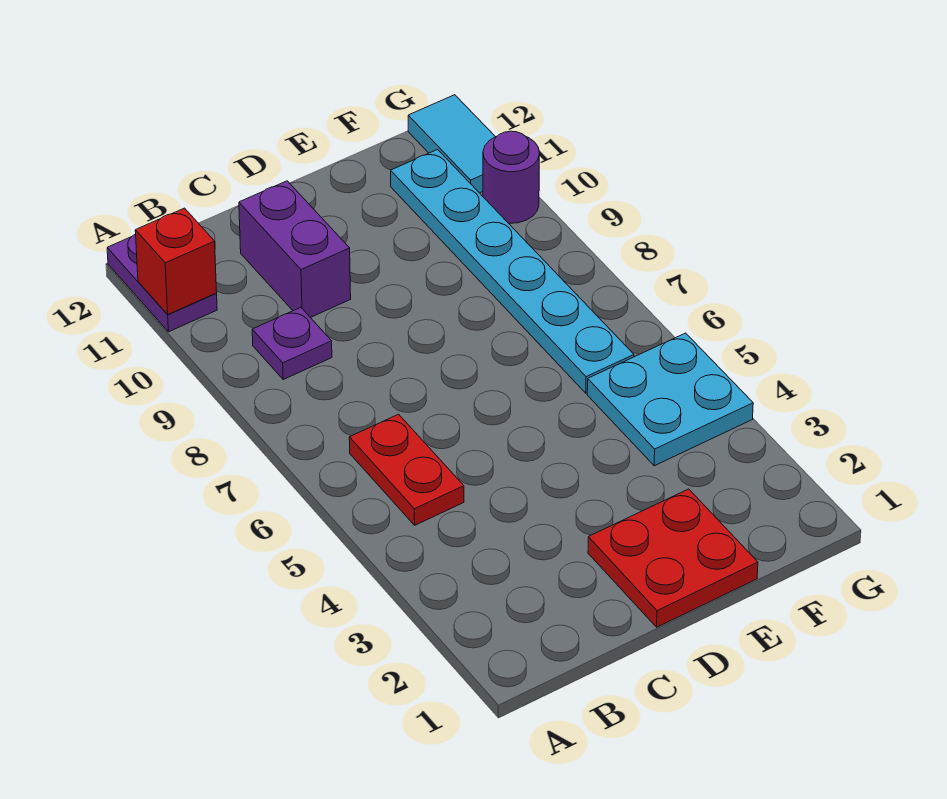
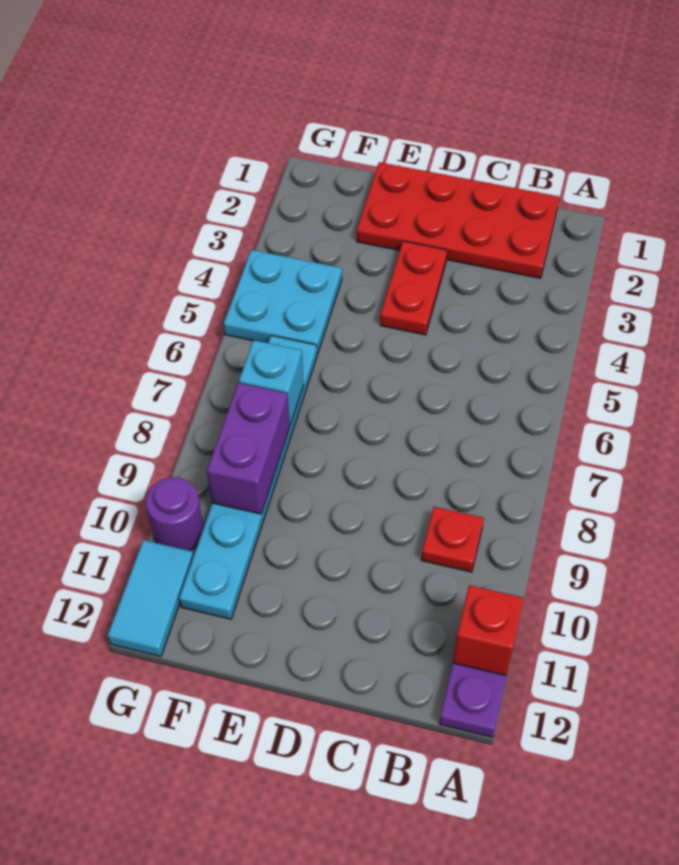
red plate B5:B6 level 1 -> red plate D3:D4 level 1
purple plate B9 level 1 -> red plate B9 level 1
purple brick C10:C11 level 1 -> purple brick F8:F9 level 2
red plate D1:E2 level 1 -> red plate B1:E2 level 1
none -> cyan brick F7 level 2

